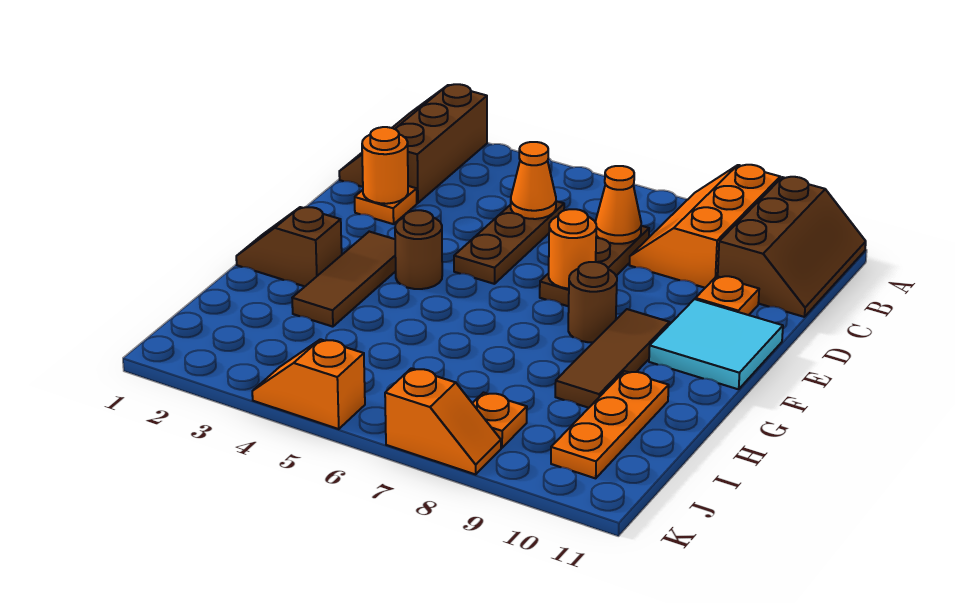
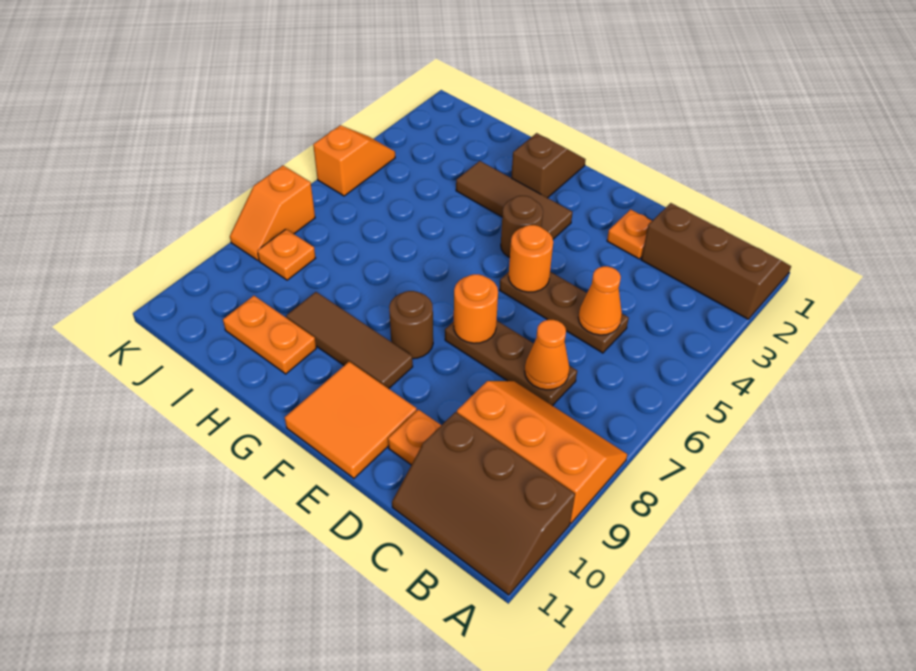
orange round brick D2 level 2 -> orange round brick E5 level 2
cyan tile E10:F11 level 1 -> orange tile E10:F11 level 1
orange plate H10:J10 level 1 -> orange plate H10:I10 level 1

